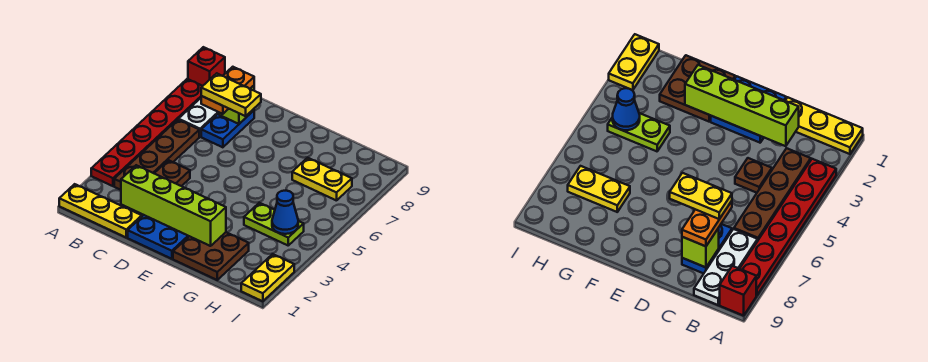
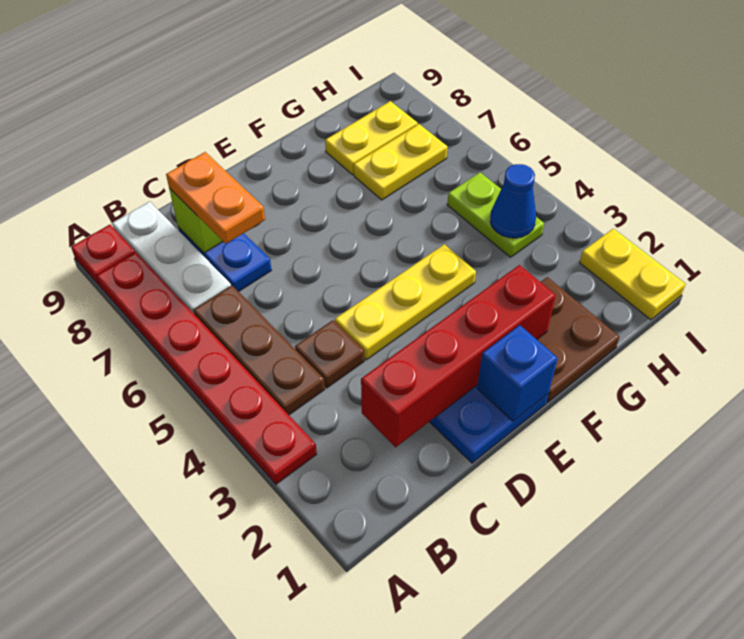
yellow plate A1:C1 level 1 -> yellow plate D4:F4 level 1
red brick A9 level 1 -> red plate A9 level 1
brown plate B3:B6 level 1 -> brown plate B4:B6 level 1
lime brick C2:F2 level 2 -> red brick C2:F2 level 2
yellow plate C7:D7 level 4 -> yellow plate G8:H8 level 1
none -> blue brick E1 level 2
lime plate G4:H4 level 1 -> lime plate H4:H5 level 1

